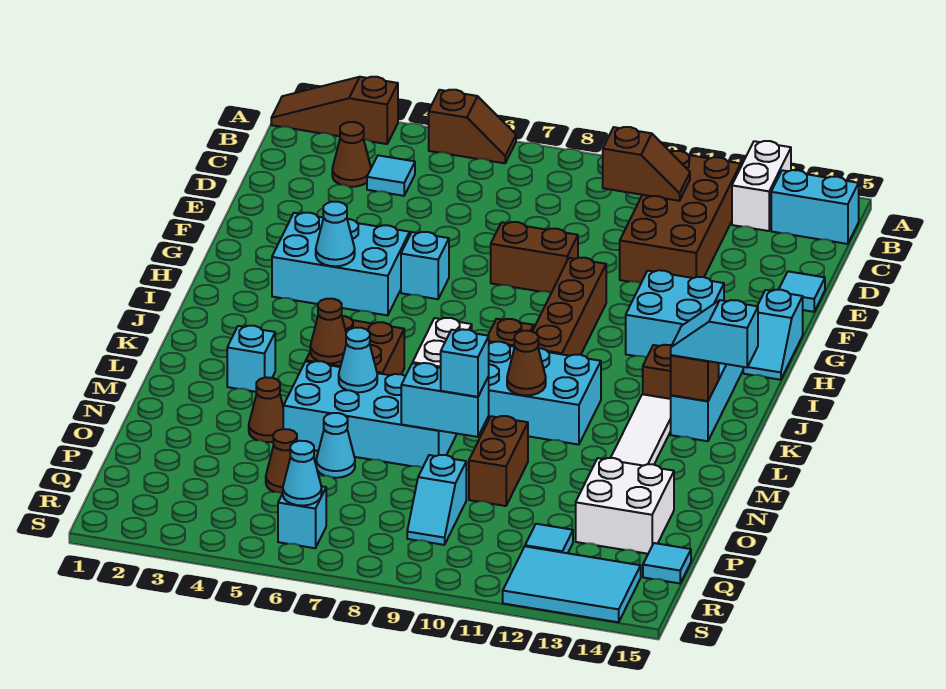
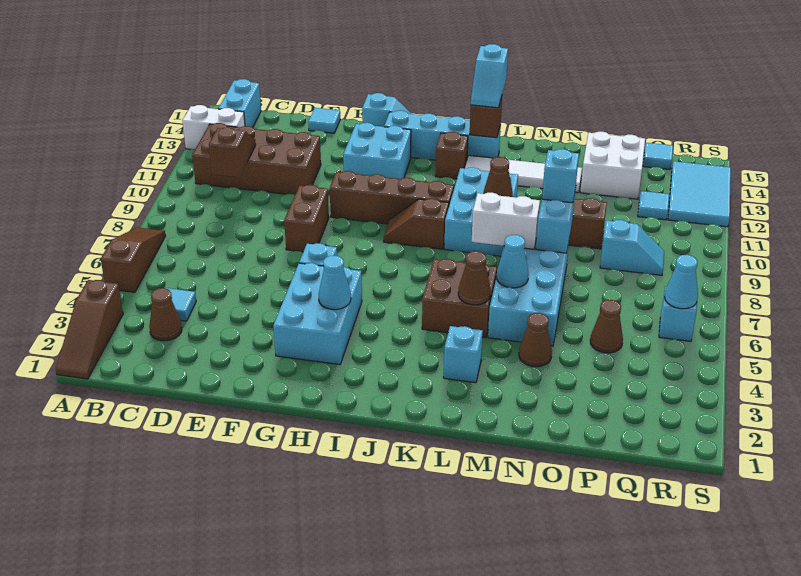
brown slope A5:A6 level 1 top 5 -> brown slope A5:A7 level 1 top 5
cyan cone O6 level 1 -> none

